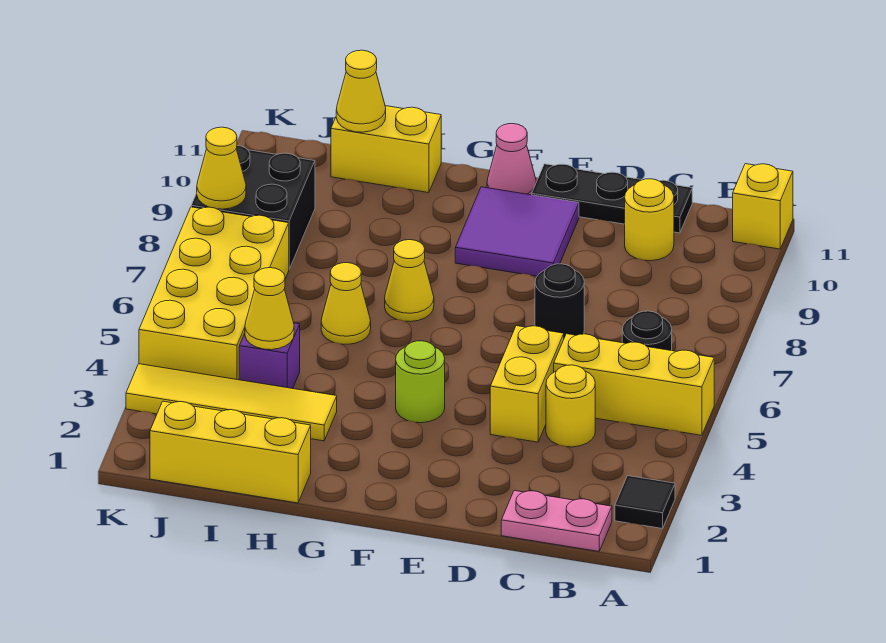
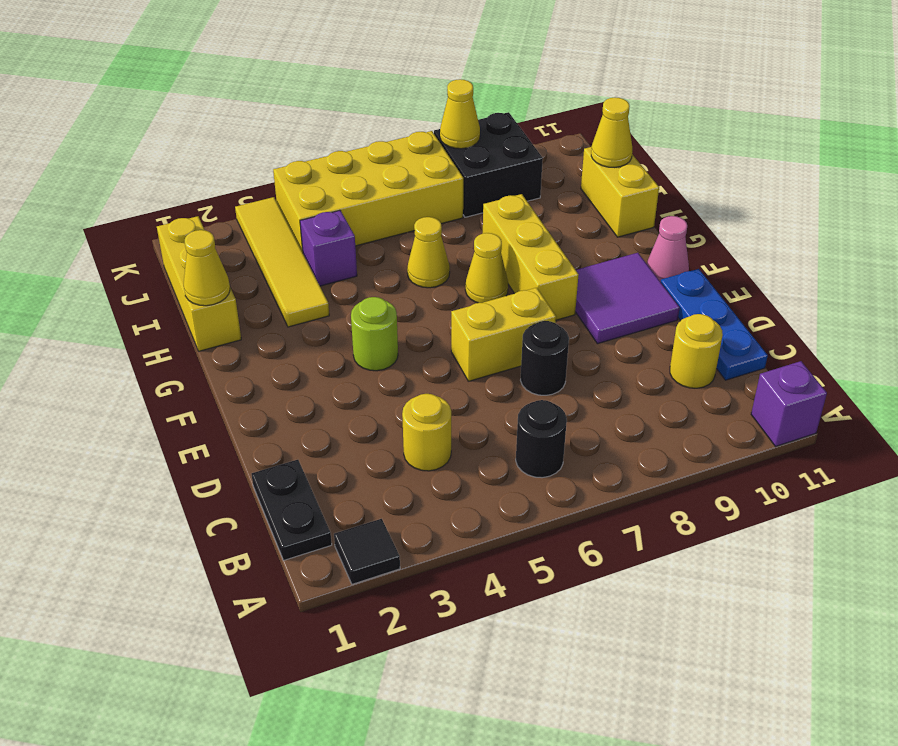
yellow brick A5:C5 level 1 -> yellow brick F8:H8 level 1
yellow brick A11 level 1 -> purple brick A11 level 1
pink plate B1:C1 level 1 -> black plate B1:C1 level 1
black plate C11:E11 level 1 -> blue plate C11:E11 level 1
yellow brick D4:D5 level 1 -> yellow brick E6:E7 level 1
yellow cone I4 level 2 -> yellow cone H1 level 2

